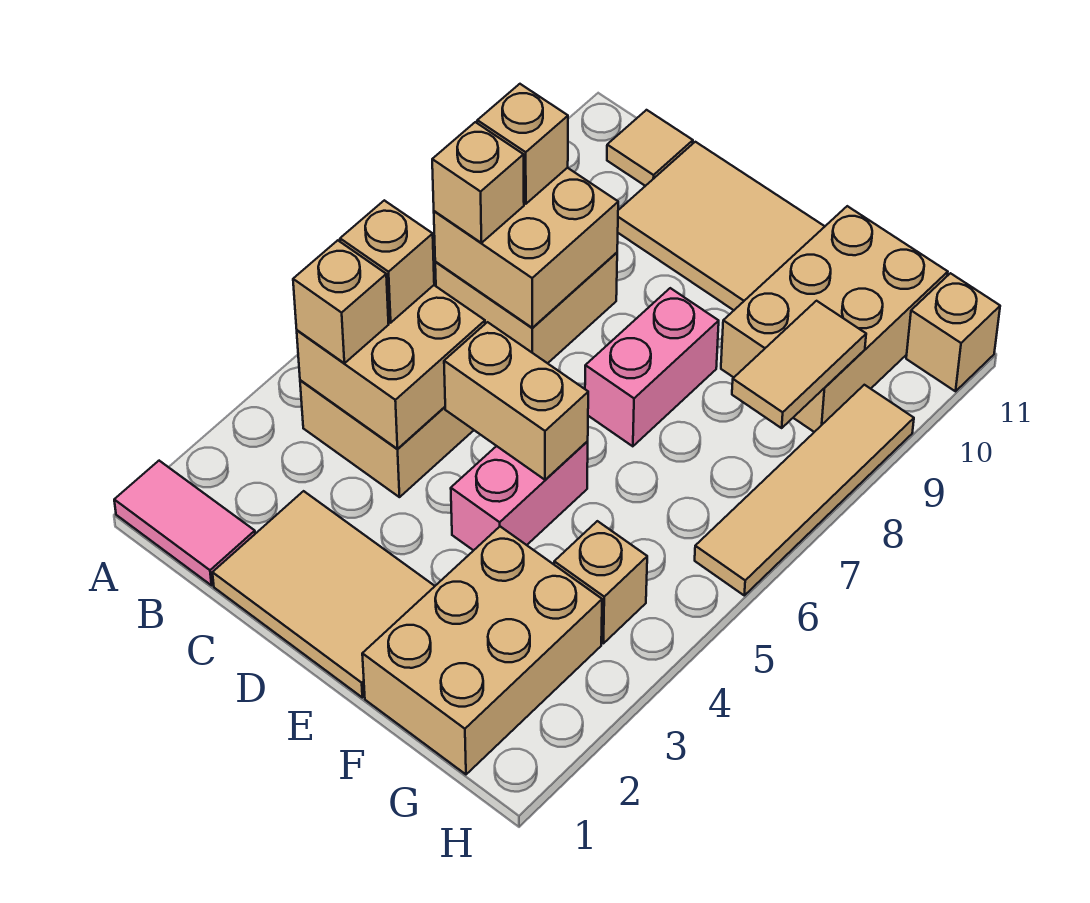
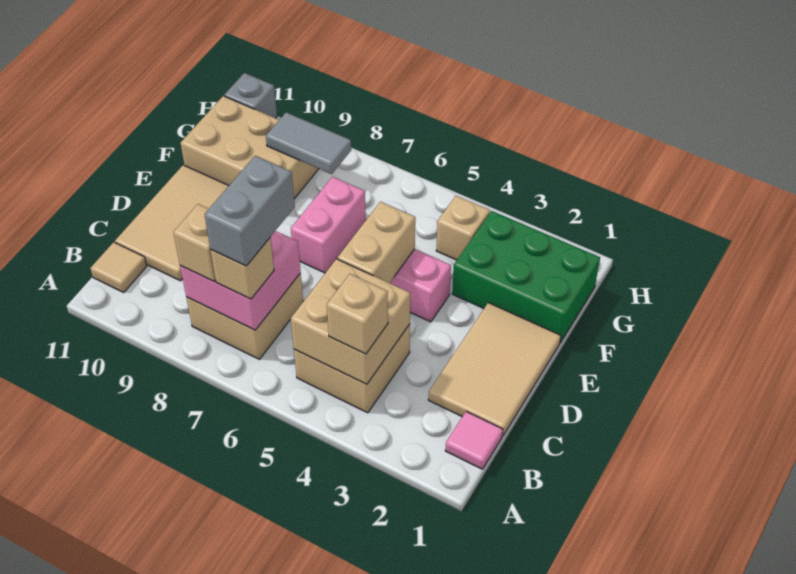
pink tile A1:B1 level 1 -> pink tile B1 level 1
tan brick B5 level 3 -> none
tan brick B7:C8 level 2 -> pink brick B7:C8 level 2
none -> grey brick B7:C7 level 4
pink brick E7:E8 level 1 -> pink brick E7:F7 level 1
tan brick F1:G3 level 1 -> green brick F1:G3 level 1
tan tile G8:G9 level 2 -> grey tile G8:G9 level 2
tan tile H6:H9 level 1 -> none
tan brick H11 level 1 -> grey brick H11 level 1

